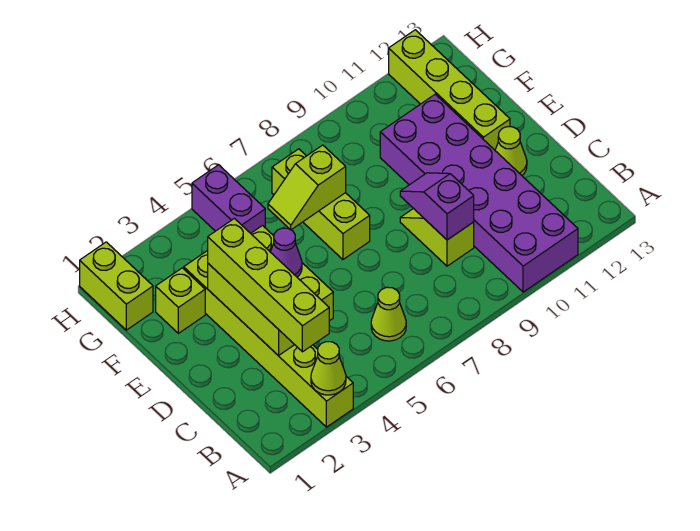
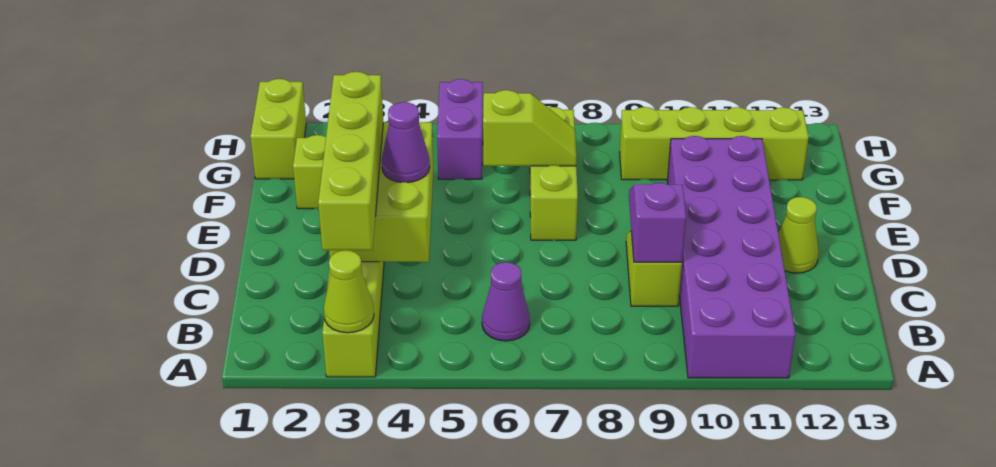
lime cone B6 level 1 -> purple cone B6 level 1
lime brick E12:H12 level 1 -> lime brick G9:G12 level 1
lime slope F6:F7 level 2 top 7 -> lime slope F6:F7 level 2 top 6

